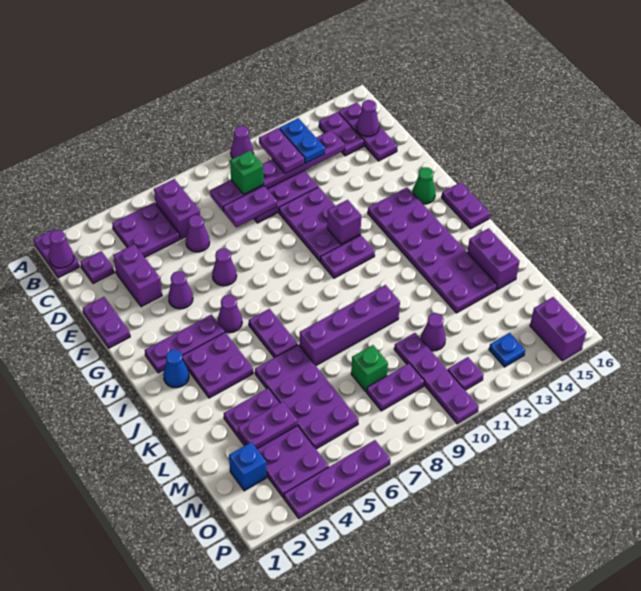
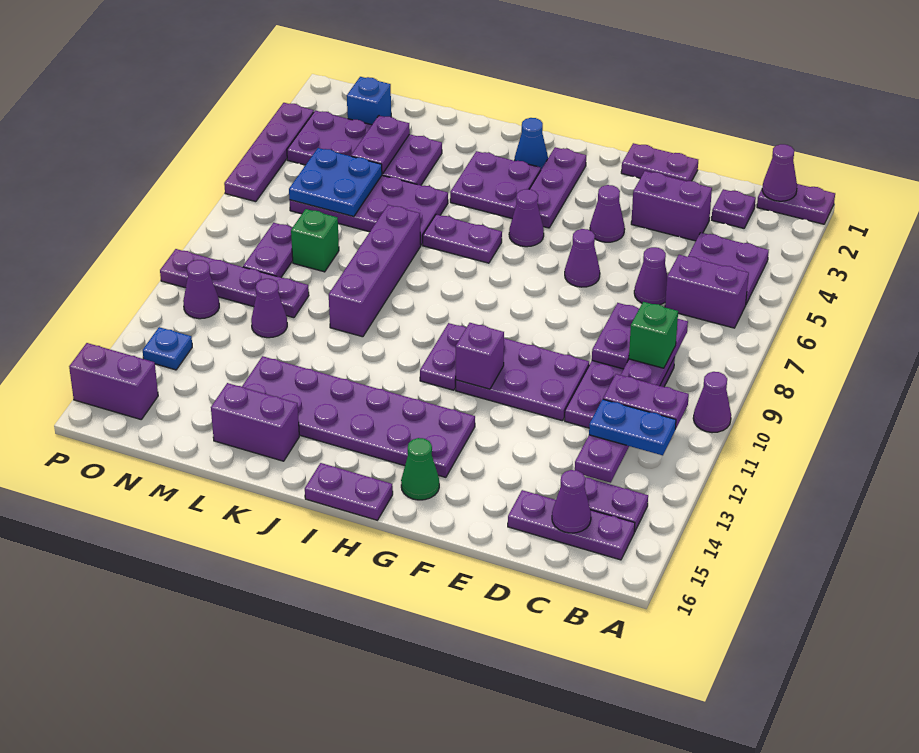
none -> blue plate M5:N6 level 2
purple plate O11 level 1 -> purple cone O11 level 1

